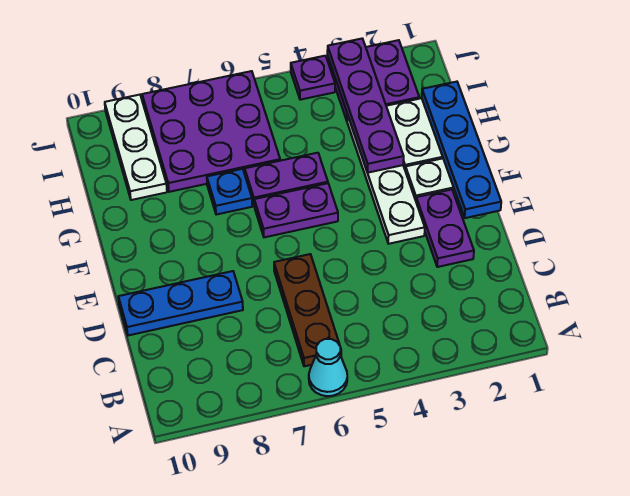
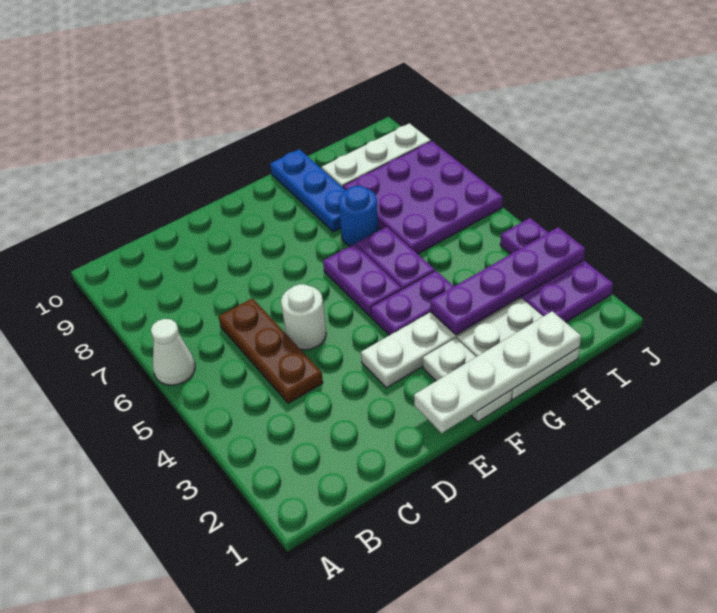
cyan cone A6 level 1 -> white cone A6 level 1
brown plate B6:D6 level 1 -> brown plate C4:C6 level 1
purple plate D2:E2 level 1 -> purple plate F4:G4 level 1
none -> white round brick D5 level 1
blue plate D8:D10 level 1 -> blue plate G8:G10 level 1
blue plate E1:H1 level 2 -> white plate E1:H1 level 2
blue plate G7 level 1 -> blue round brick G7 level 1

